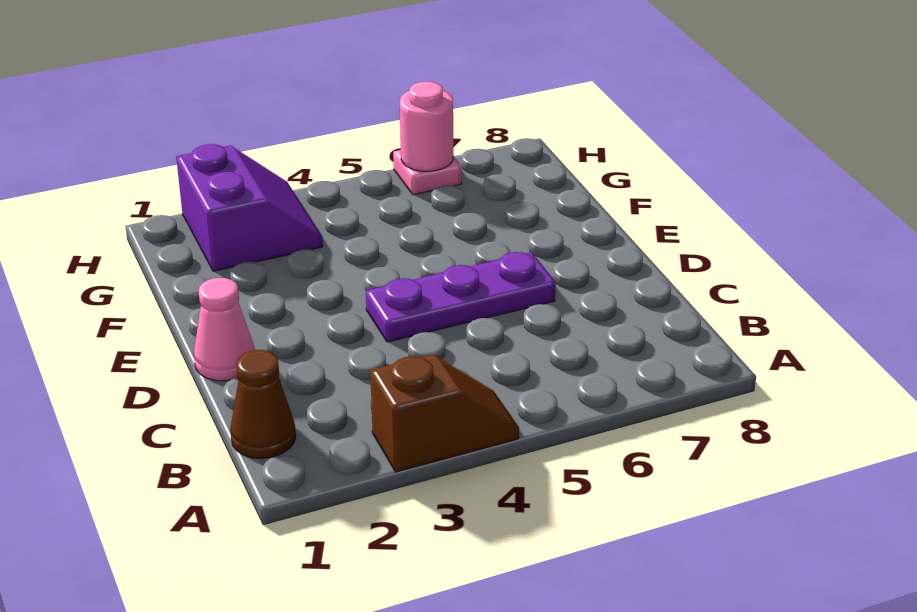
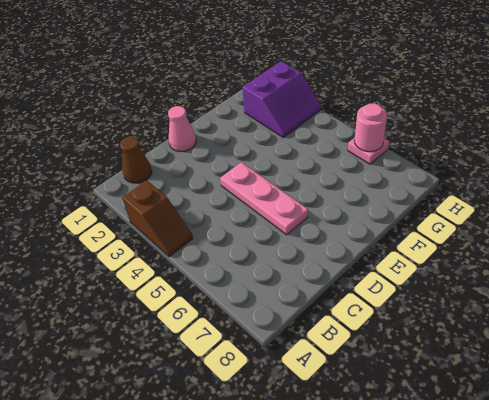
purple plate D4:D6 level 1 -> pink plate D4:D6 level 1

